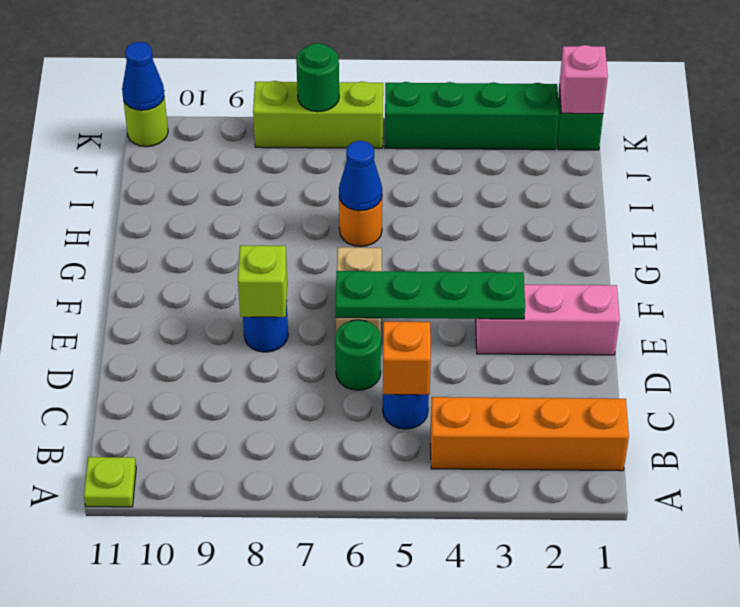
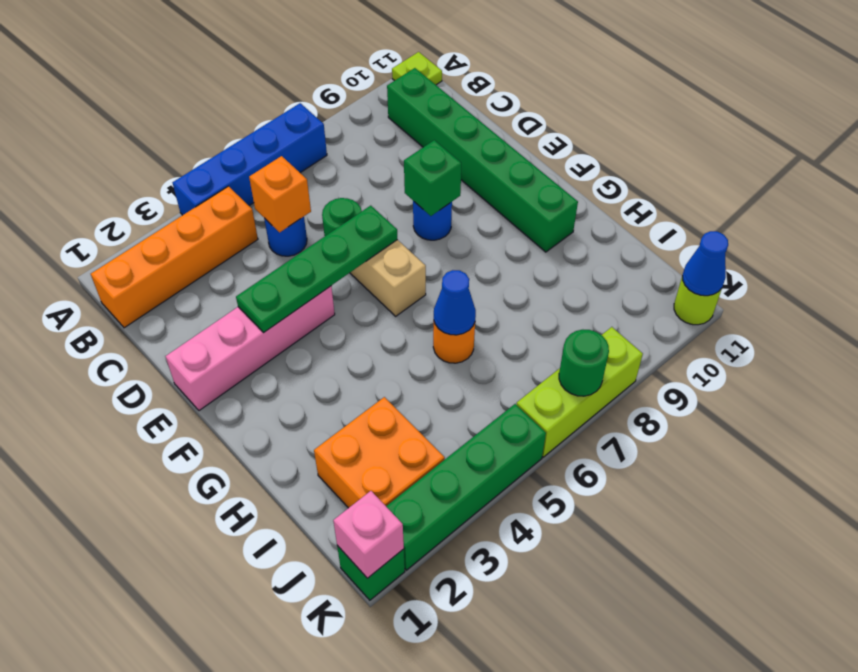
none -> blue brick A4:A7 level 1
none -> green brick B10:G10 level 1
pink brick E1:E3 level 1 -> pink brick E1:E4 level 1
lime brick E8 level 2 -> green brick E8 level 2
none -> orange brick I2:J3 level 1

